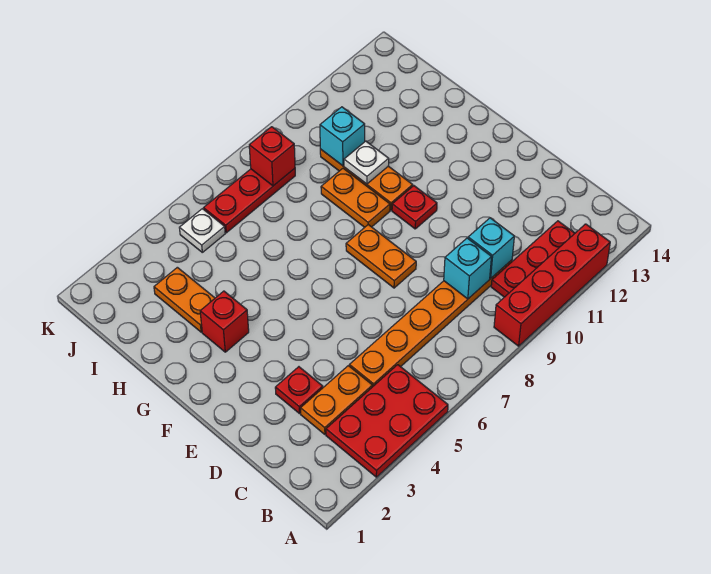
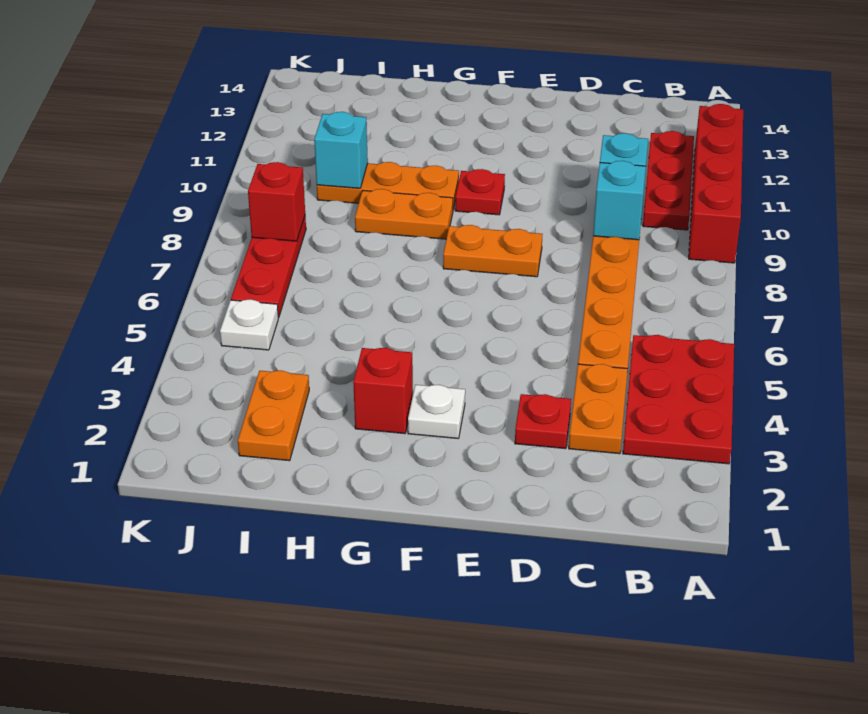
orange plate H3:I3 level 1 -> orange plate I2:I3 level 1
white plate H10 level 2 -> white plate F3 level 1

